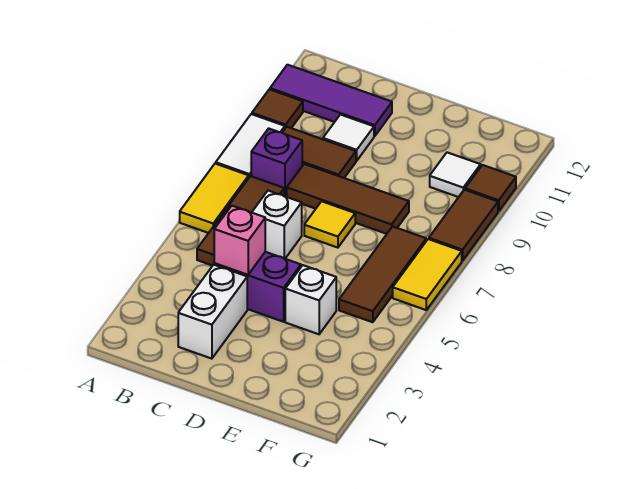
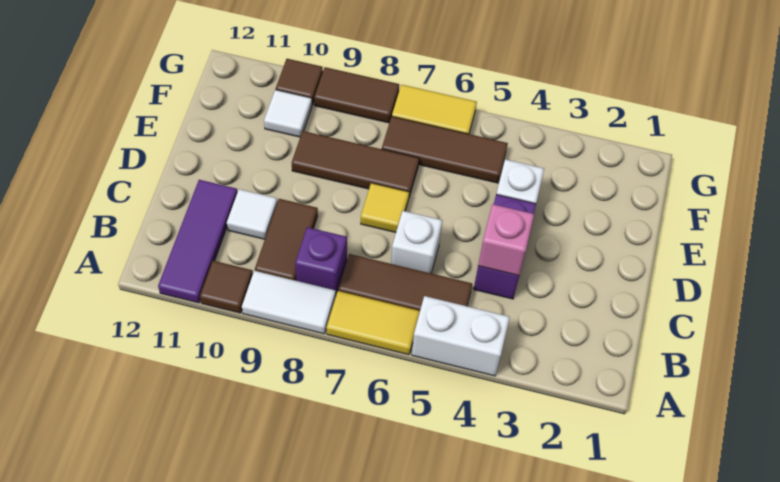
white brick C2:C3 level 1 -> white brick A4:A5 level 1
brown tile C8:E8 level 1 -> brown tile E7:E9 level 1

